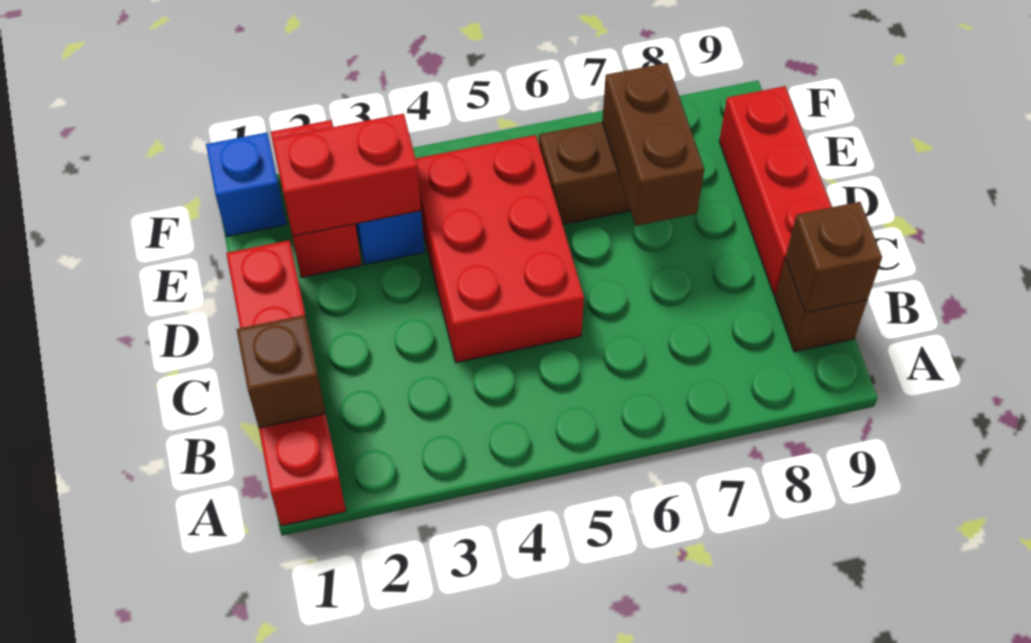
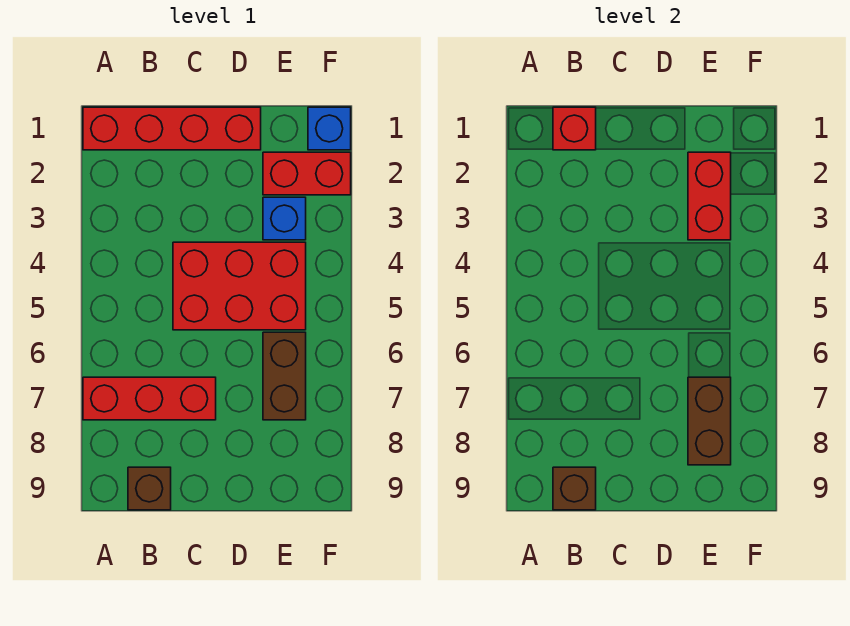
brown brick B1 level 2 -> red brick B1 level 2
red brick C9:E9 level 1 -> red brick A7:C7 level 1
brown brick D7:E7 level 2 -> brown brick E7:E8 level 2

